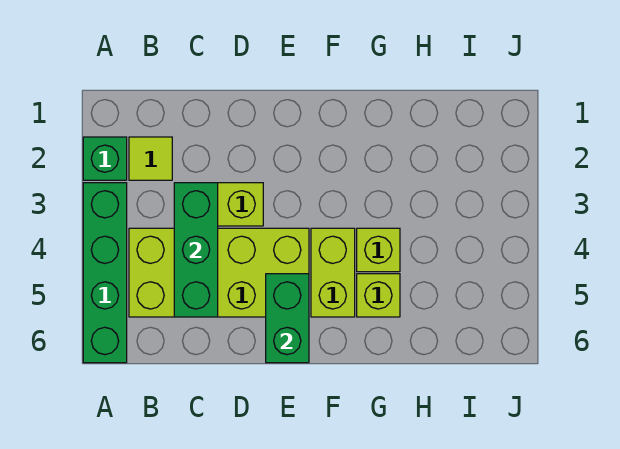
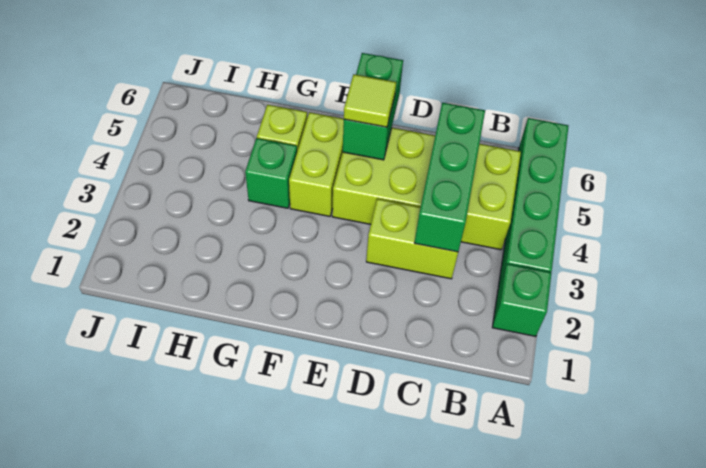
lime tile B2 level 1 -> lime tile E5 level 3
lime brick G4 level 1 -> green brick G4 level 1

